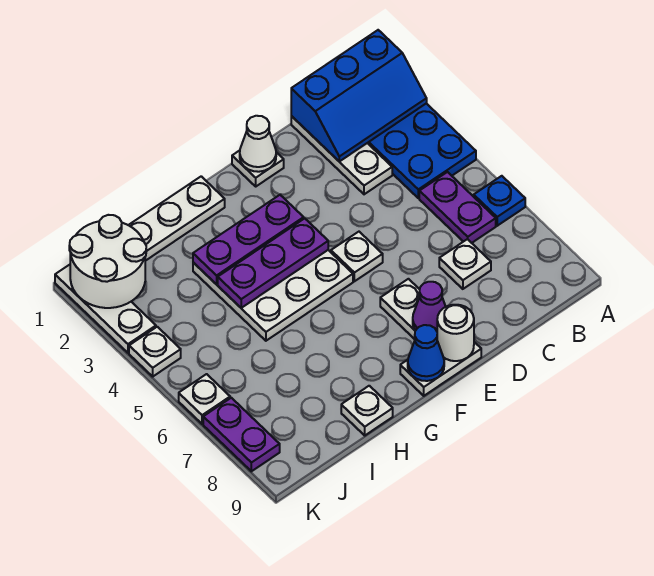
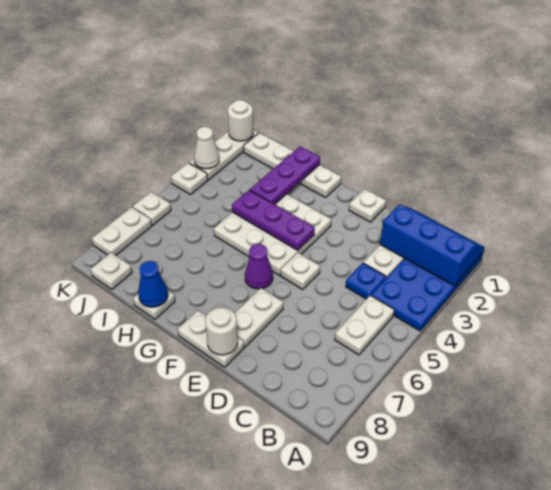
blue slope A1:C2 level 2 top 1 -> blue slope A1:C2 level 2 top 2
blue plate A6 level 1 -> blue plate C4 level 1
purple plate B5:B6 level 1 -> white plate B5:B6 level 1
white plate C7 level 1 -> white plate J9 level 1
white cone E1 level 2 -> white cone K3 level 2
purple cone E8 level 2 -> purple cone F6 level 1
purple plate F3:H3 level 2 -> purple plate H1:H3 level 2
blue cone F9 level 2 -> blue cone H9 level 2
white round brick J1:K2 level 2 -> white round brick K1 level 2
purple plate K7:K8 level 1 -> white plate K7:K8 level 1

